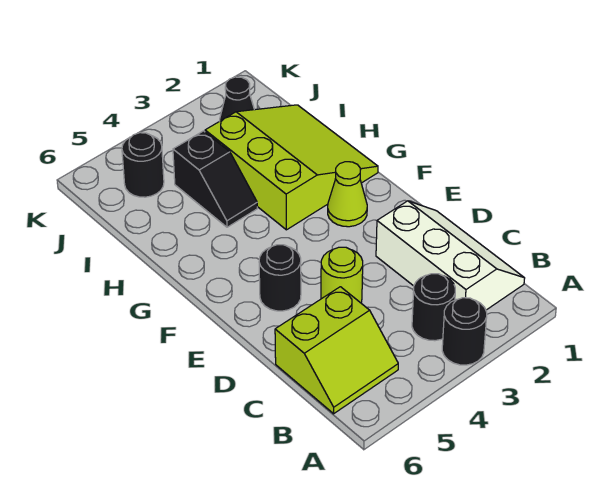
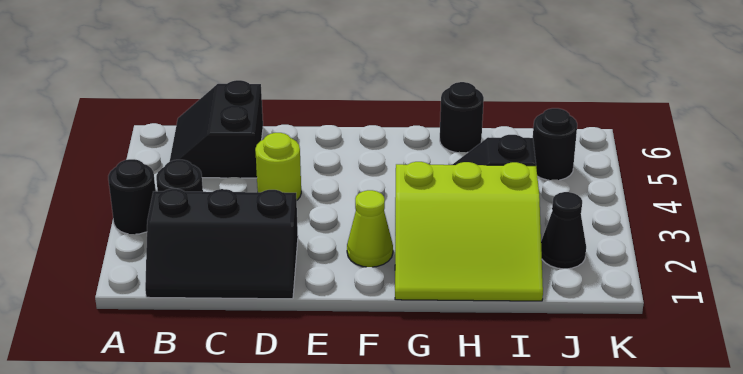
white slope B1:D2 level 1 top 2 -> black slope B1:D2 level 1 top 2
lime slope B5:C6 level 1 top C -> black slope B5:C6 level 1 top C
black round brick E5 level 1 -> black round brick H6 level 1

